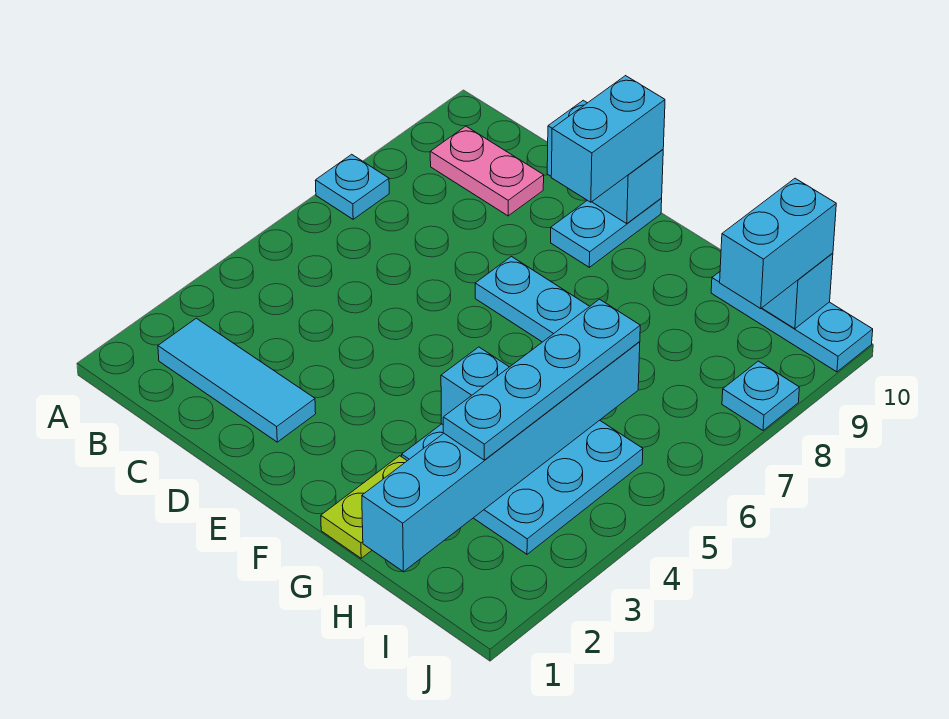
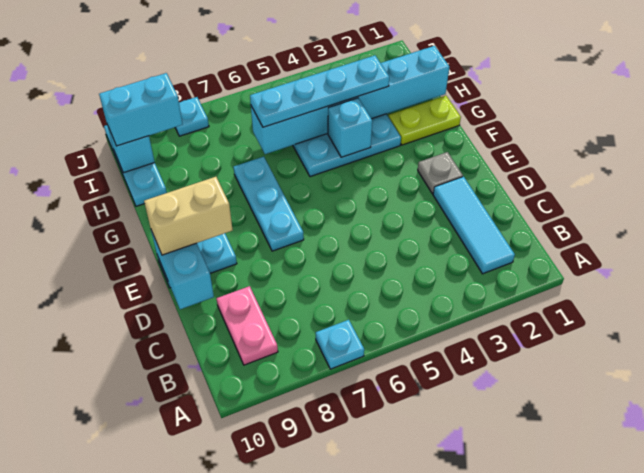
none -> grey plate E2 level 1
cyan brick E9:E10 level 3 -> tan brick E9:E10 level 3

